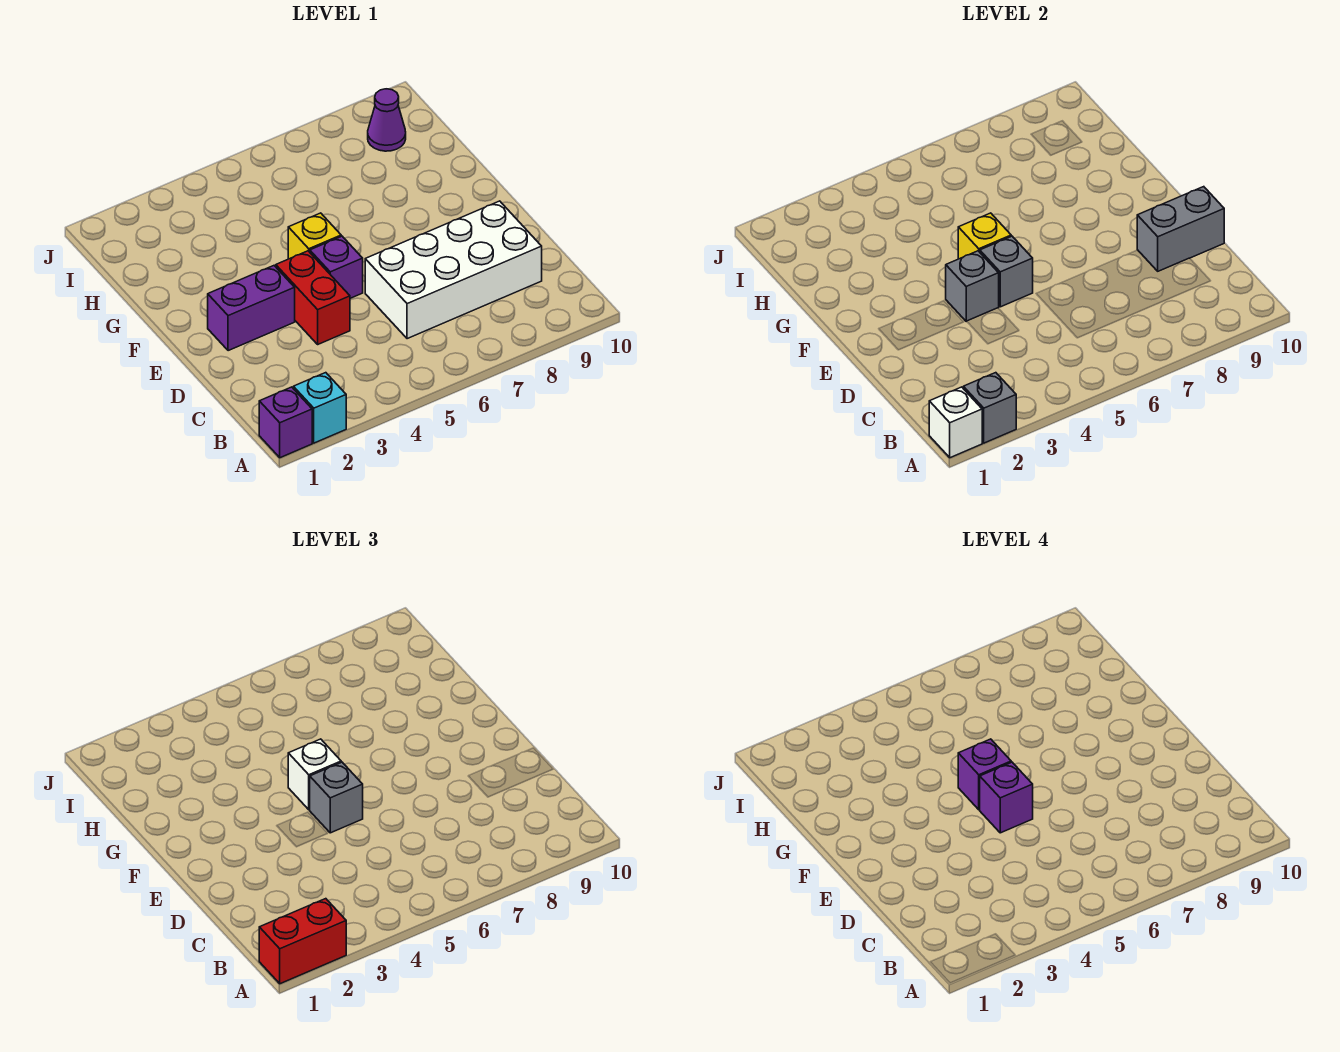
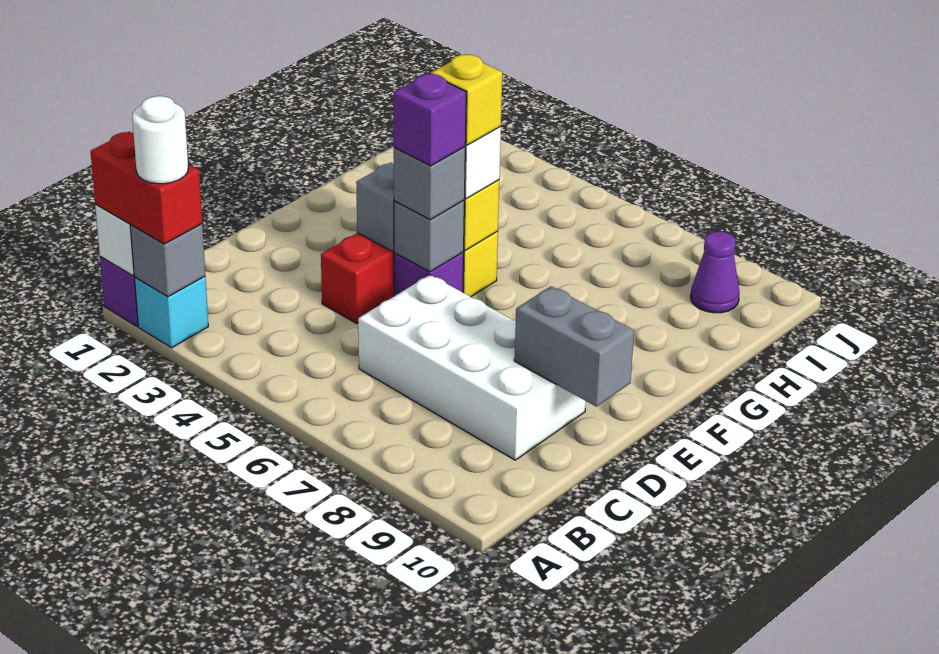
none -> white round brick A2 level 4
purple brick E2:E3 level 1 -> none
purple brick F5 level 4 -> yellow brick F5 level 4

